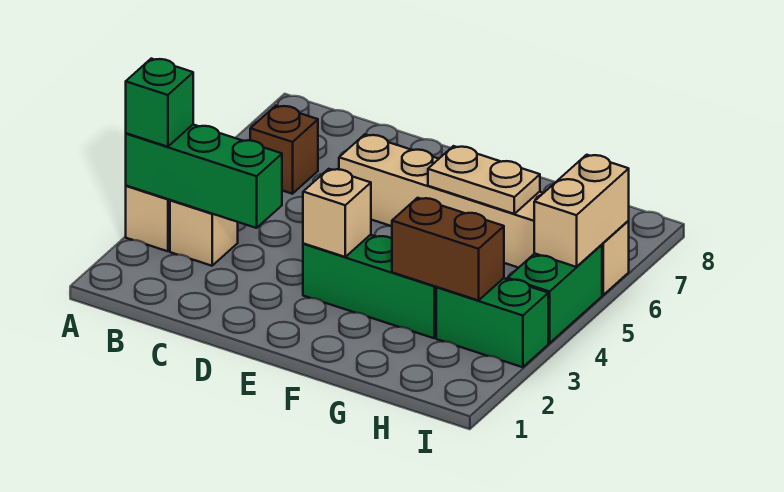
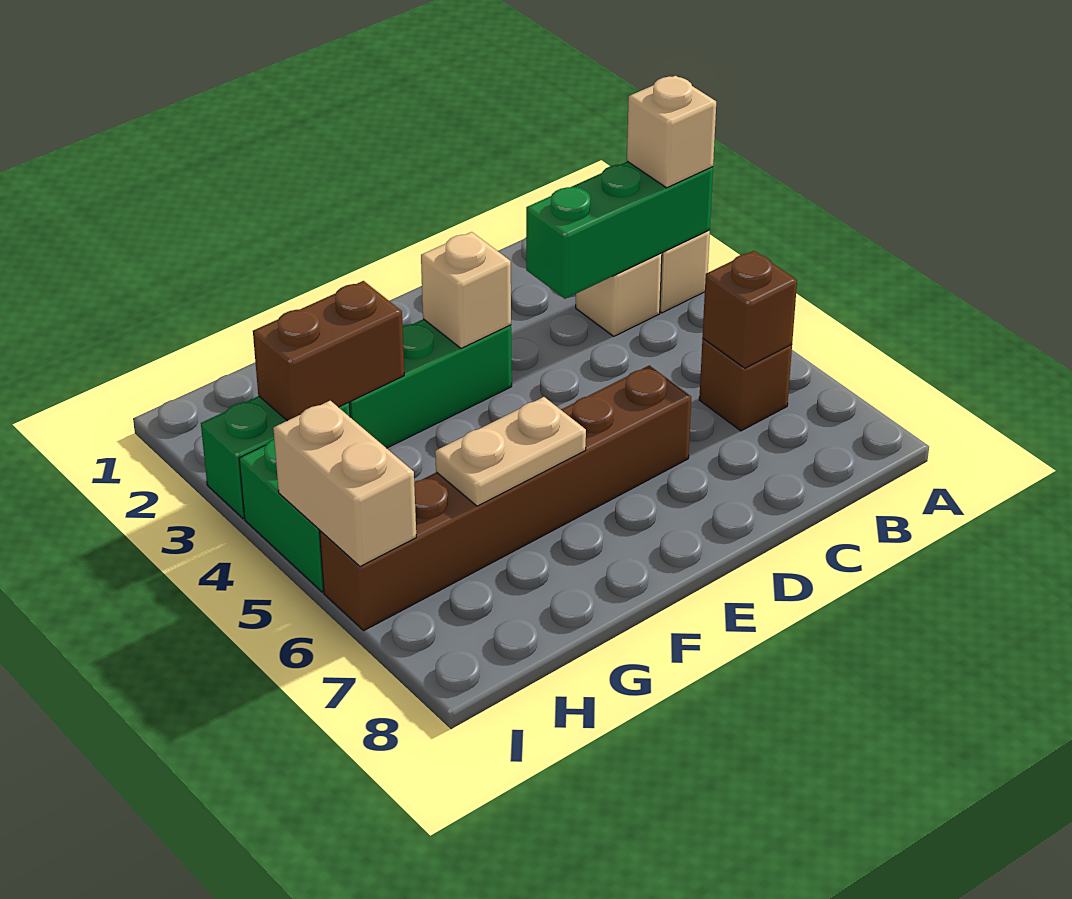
green brick A3 level 3 -> tan brick A3 level 3
none -> brown brick B6 level 2
tan brick D6:I6 level 1 -> brown brick D6:I6 level 1

